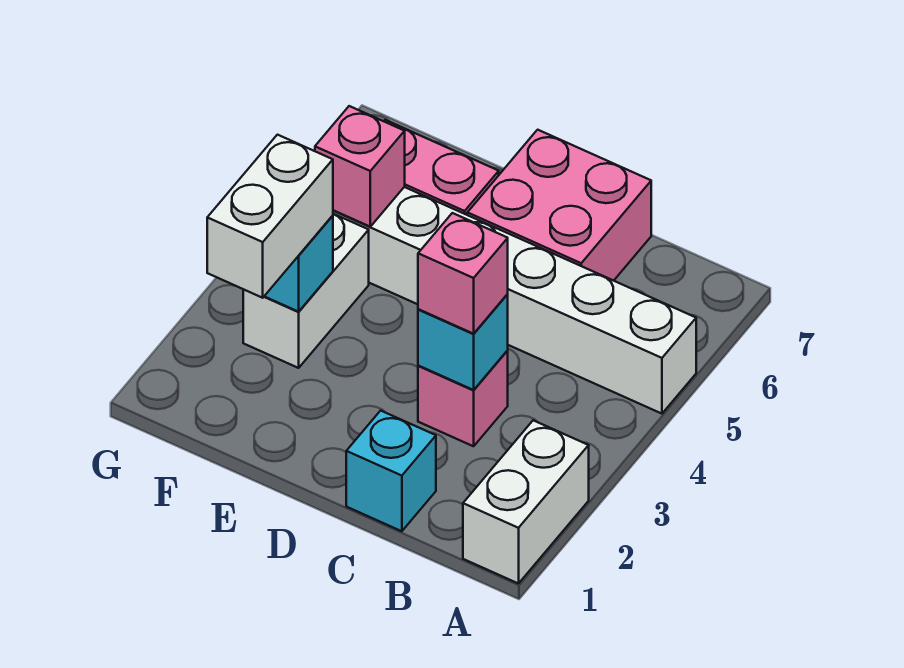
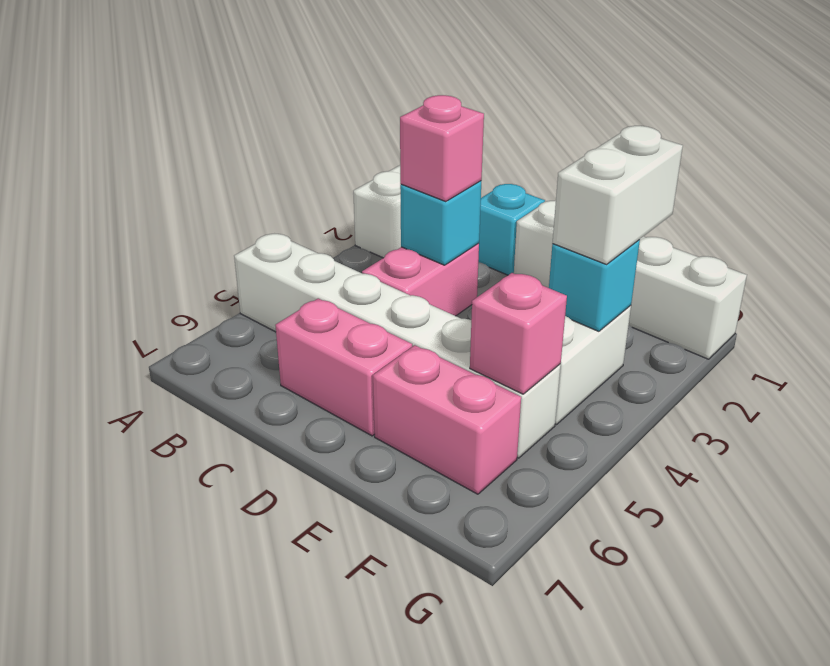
pink brick C3 level 1 -> pink brick C3:C4 level 1
pink brick C6:D7 level 1 -> pink brick C6:D6 level 1
none -> white brick D1:G1 level 1

